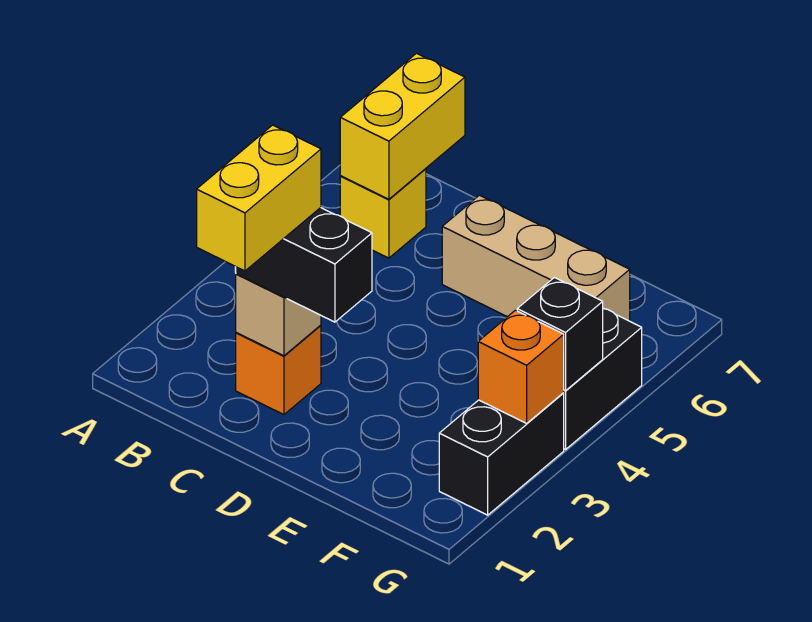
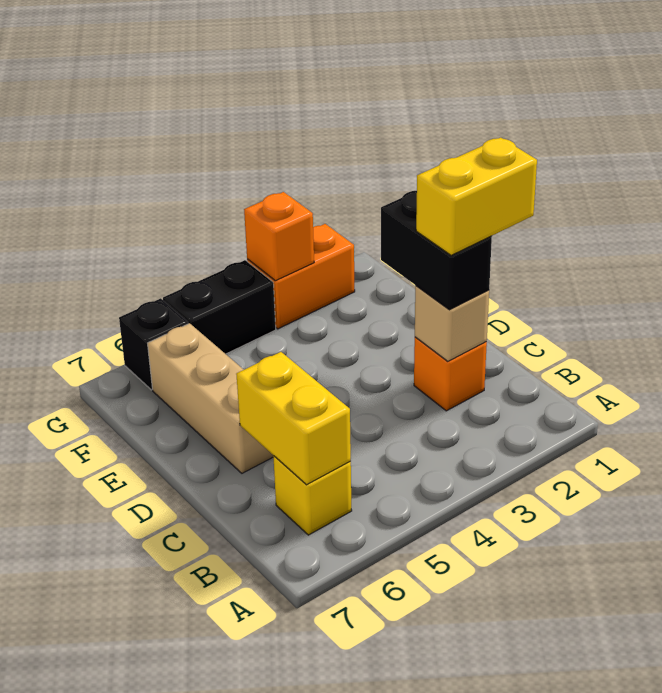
yellow brick B6:B7 level 2 -> yellow brick B6:C6 level 2
black brick G2:G3 level 1 -> orange brick G2:G3 level 1
black brick G4 level 2 -> black brick G6 level 1

